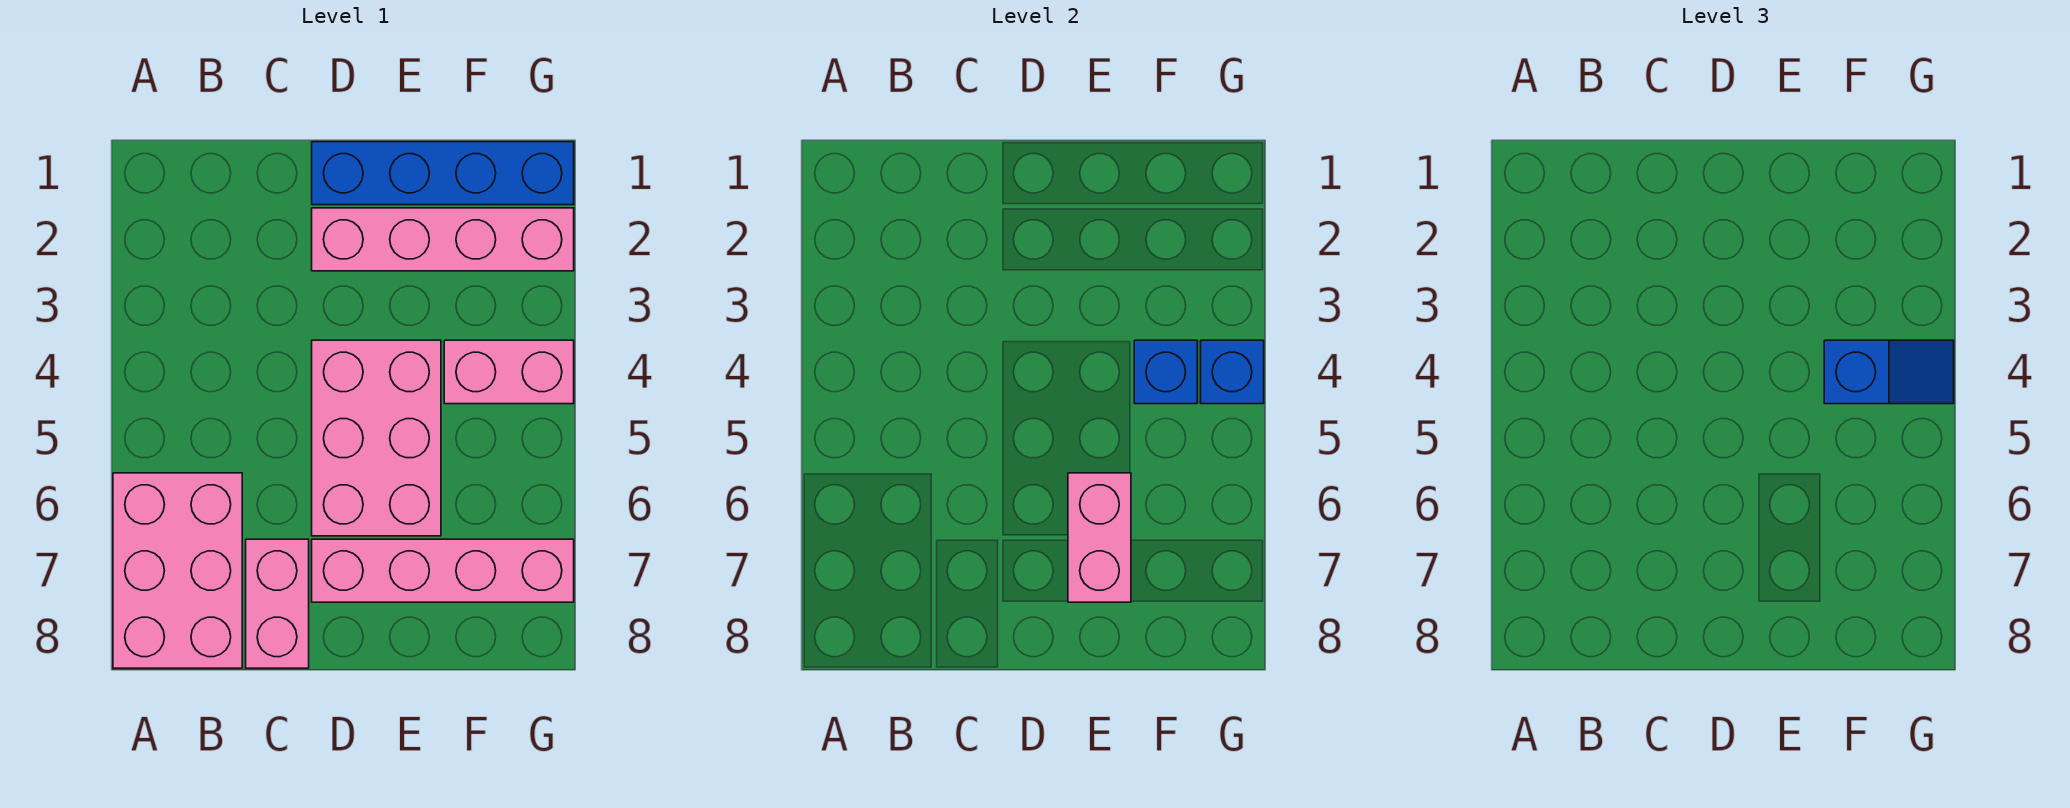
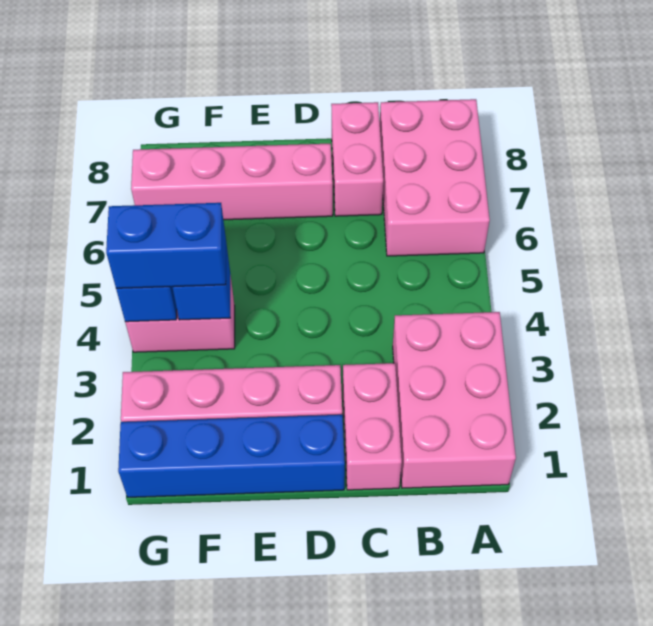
pink brick D4:E6 level 1 -> pink brick A1:B3 level 1
pink brick E6:E7 level 2 -> pink brick C1:C2 level 1
blue slope F4:G4 level 3 top F -> blue brick F4:G4 level 3

